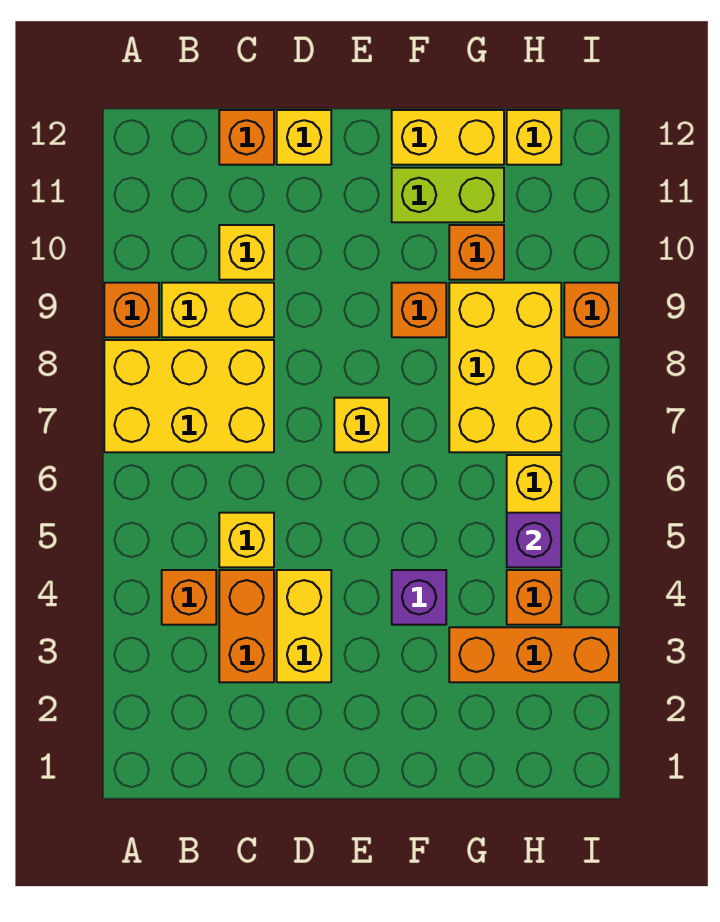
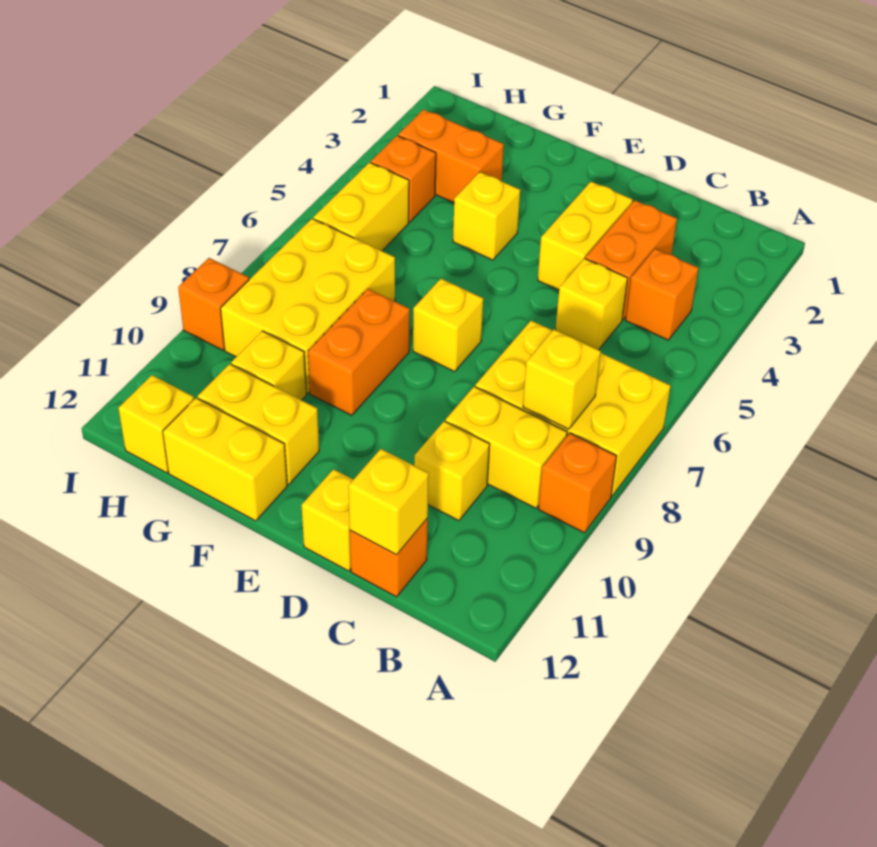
none -> yellow brick B8 level 2
none -> yellow brick C12 level 2
purple brick F4 level 1 -> yellow brick F4 level 1
orange brick F9 level 1 -> orange brick F8:F9 level 1
lime brick F11:G11 level 1 -> yellow brick F11:G11 level 1
orange brick G3:I3 level 1 -> orange brick G3:H3 level 1
orange brick G10 level 1 -> yellow brick G10 level 1
purple brick H5 level 2 -> none

